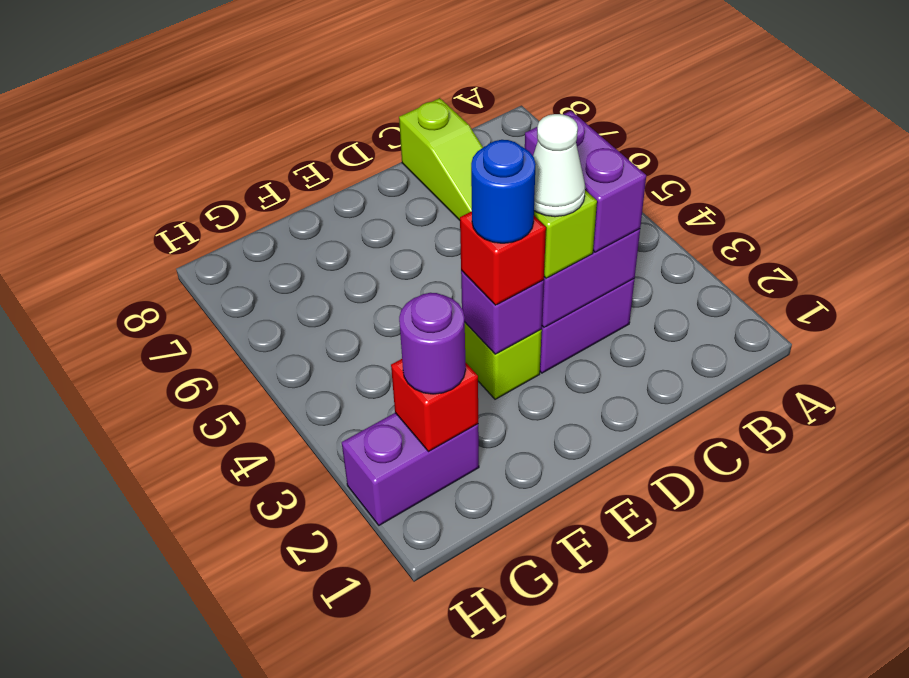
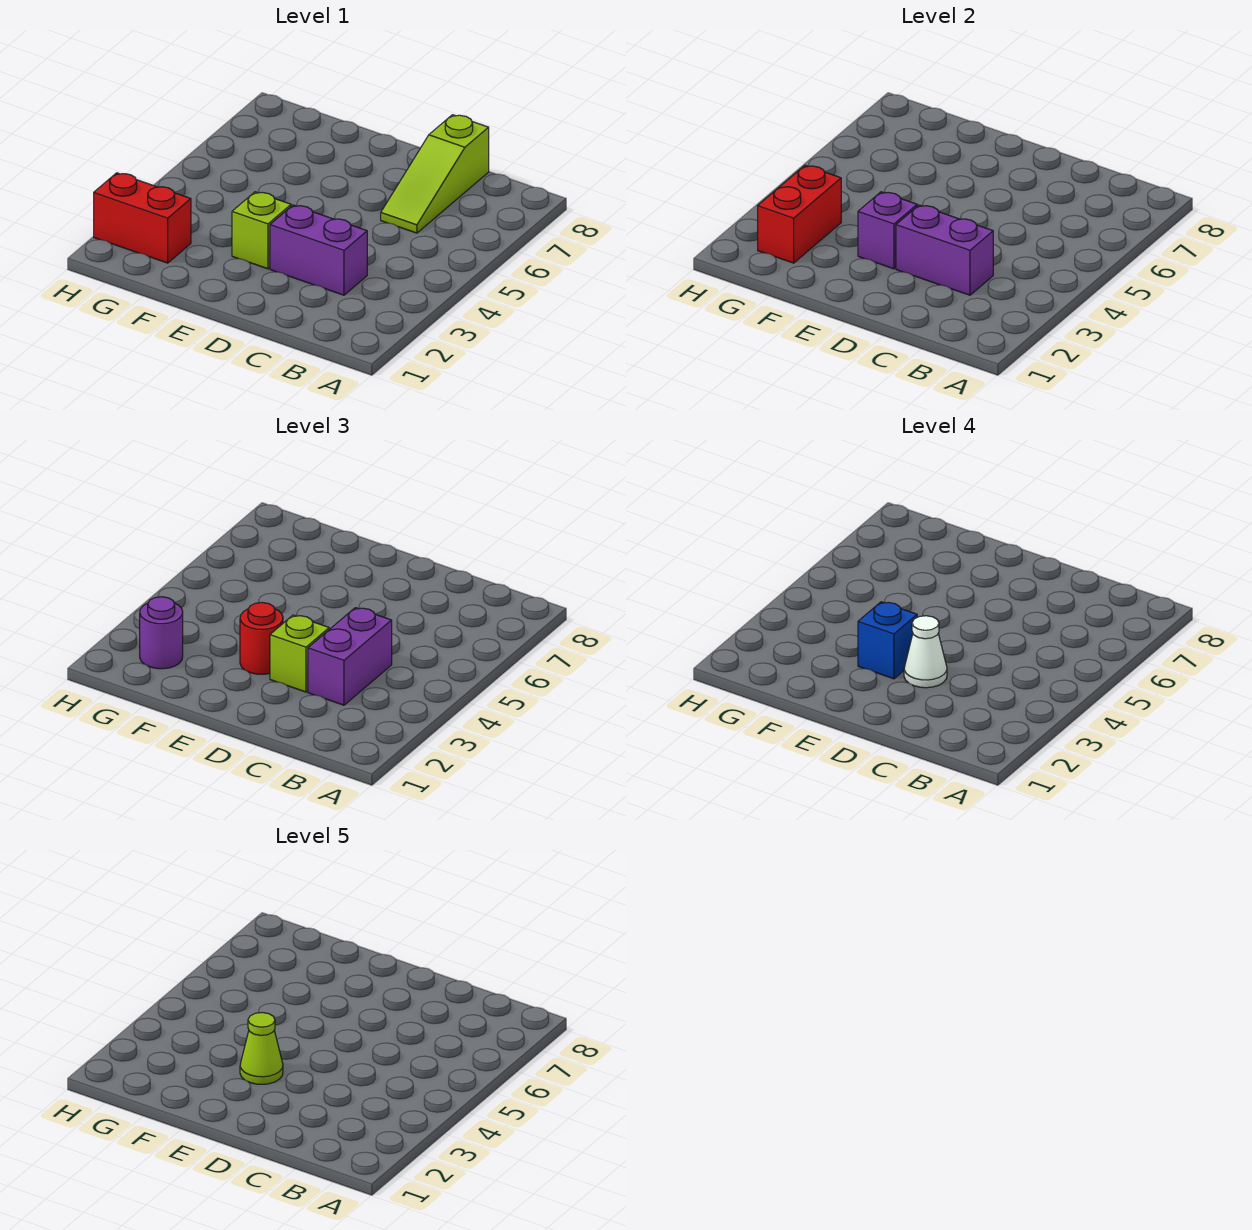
red brick E3 level 3 -> red round brick E3 level 3
blue round brick E3 level 4 -> blue brick E3 level 4
none -> lime cone E3 level 5
purple brick G2:H2 level 1 -> red brick G2:H2 level 1
red brick G2 level 2 -> red brick G2:G3 level 2

